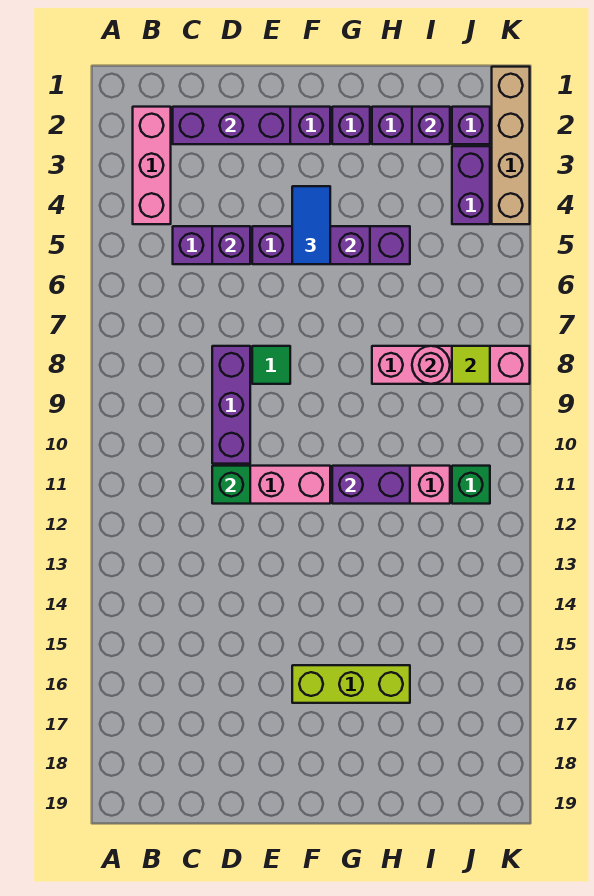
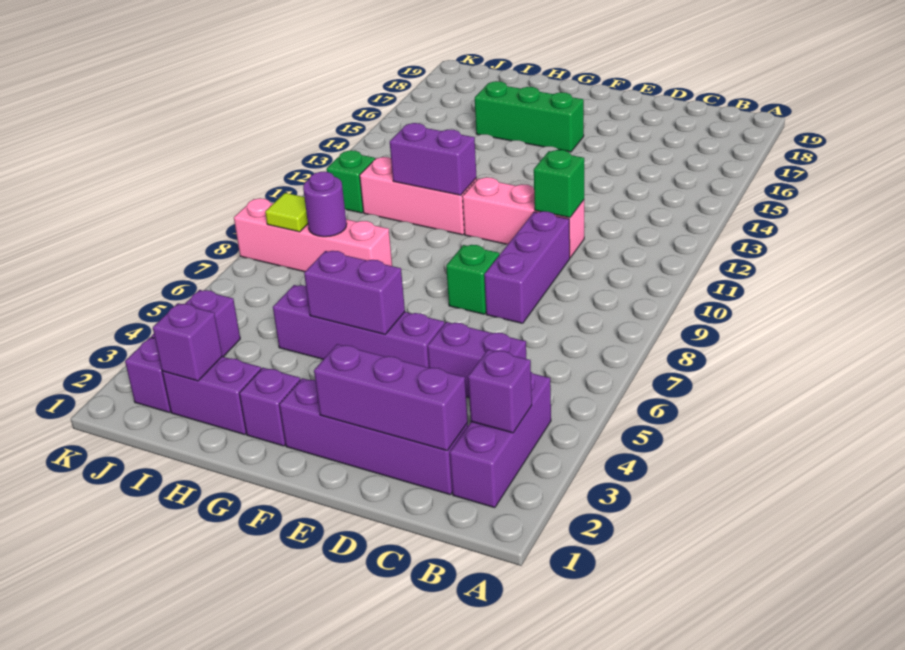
pink brick B2:B4 level 1 -> purple brick B2:B4 level 1
purple brick D5 level 2 -> purple brick B3 level 2
green tile E8 level 1 -> green brick E8 level 1
blue tile F4:F5 level 3 -> none
lime brick F16:H16 level 1 -> green brick F16:H16 level 1
pink round brick I8 level 2 -> purple round brick I8 level 2
tan brick K1:K4 level 1 -> none

